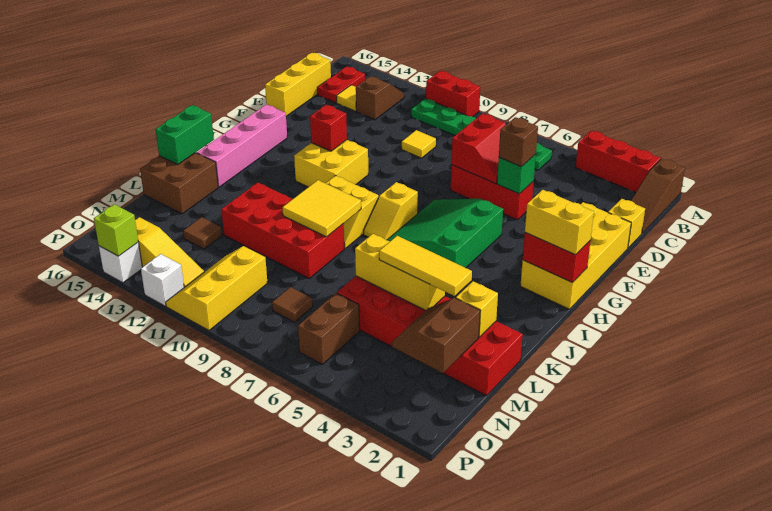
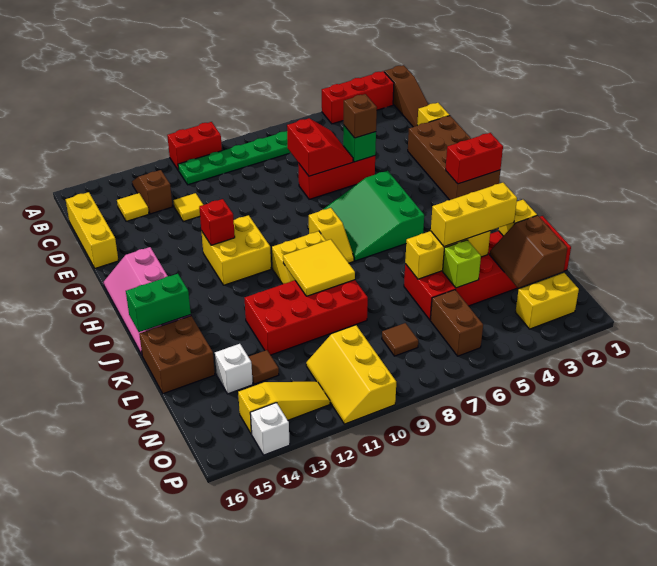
red plate B15:C15 level 1 -> none
yellow tile D10 level 1 -> yellow tile D12 level 1
yellow brick E1:H2 level 1 -> brown brick E1:H2 level 1
yellow brick H1:H2 level 3 -> yellow brick O2:O3 level 1
green brick J16:K16 level 2 -> green brick J15:J16 level 2
yellow tile L3:L5 level 3 -> yellow brick L3:L5 level 3
white brick P12 level 1 -> white brick M14 level 1
lime brick P14 level 2 -> lime brick M5 level 2

